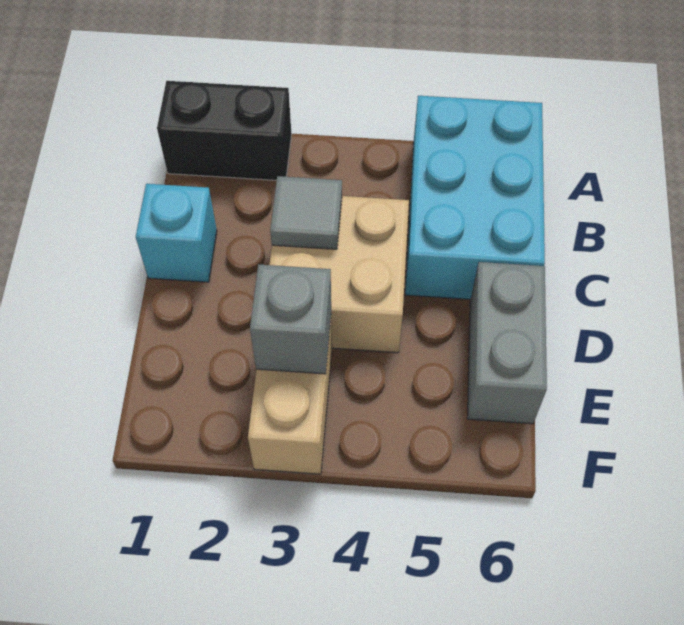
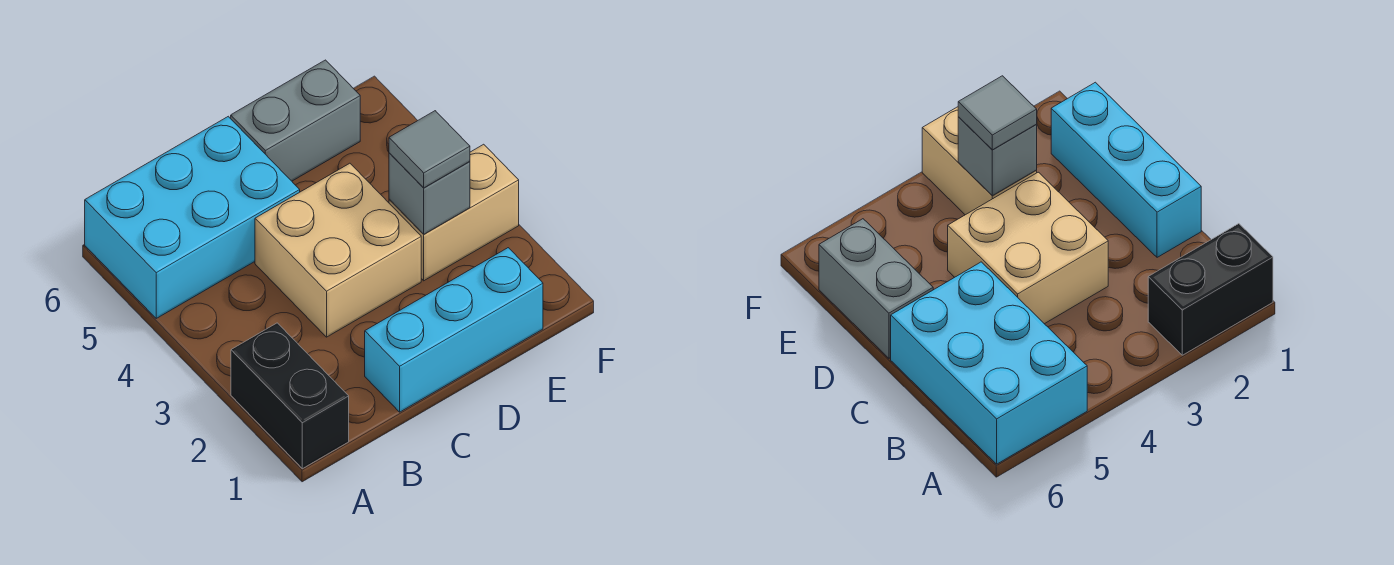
cyan brick C1 level 1 -> cyan brick C1:E1 level 1
grey tile C3 level 2 -> grey tile E3 level 3

